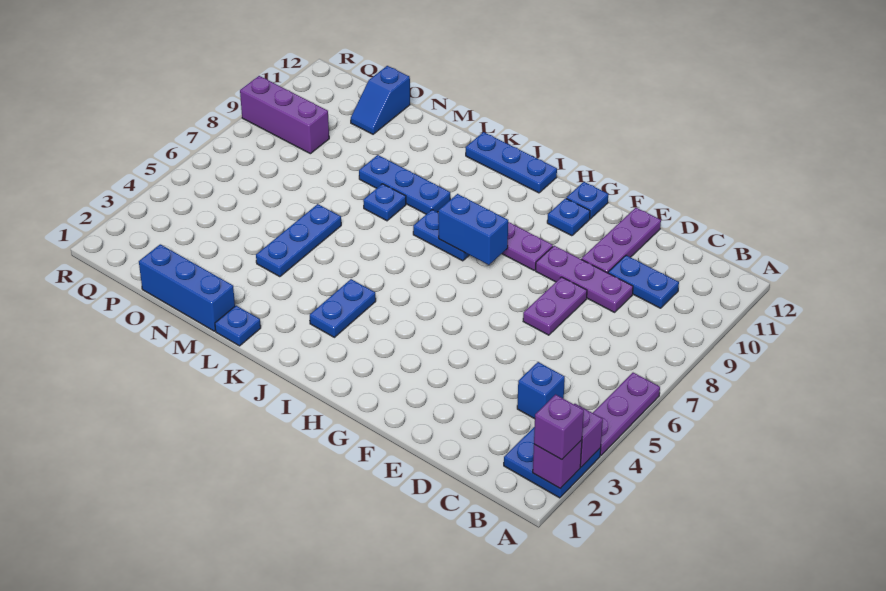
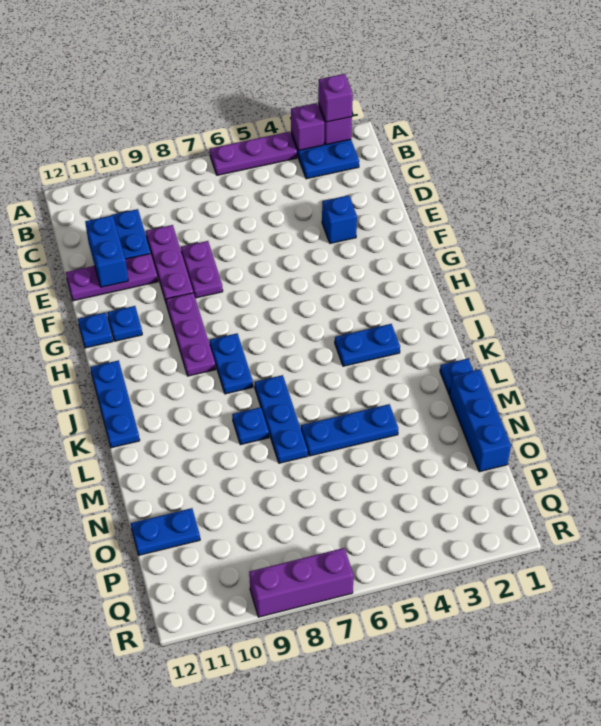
blue brick C4 level 1 -> blue brick E3 level 1
purple plate E7:E8 level 1 -> purple plate E8:F8 level 1
blue brick H8:I8 level 2 -> blue brick D11:E11 level 2
blue plate K9:M9 level 1 -> blue plate K7:M7 level 1
blue slope O11:O12 level 1 top 12 -> blue plate O11:O12 level 1
purple brick P9:R9 level 1 -> purple brick R7:R9 level 1

